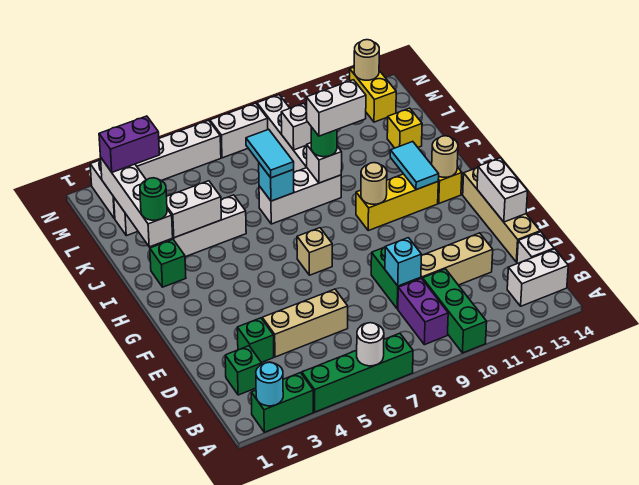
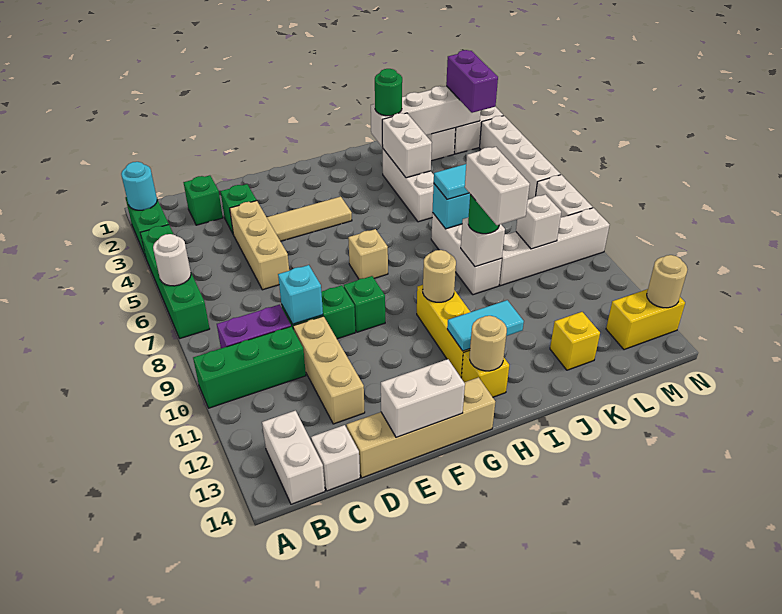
none -> tan tile E4:G4 level 1
green brick I2 level 1 -> green brick F9 level 1

